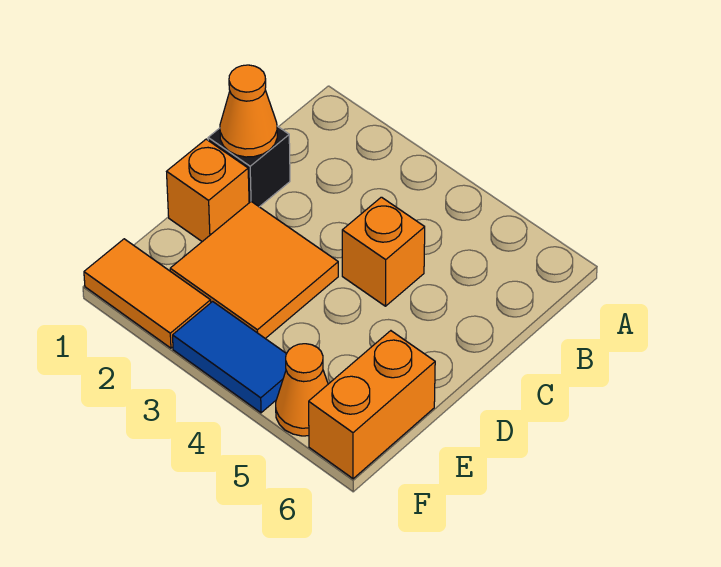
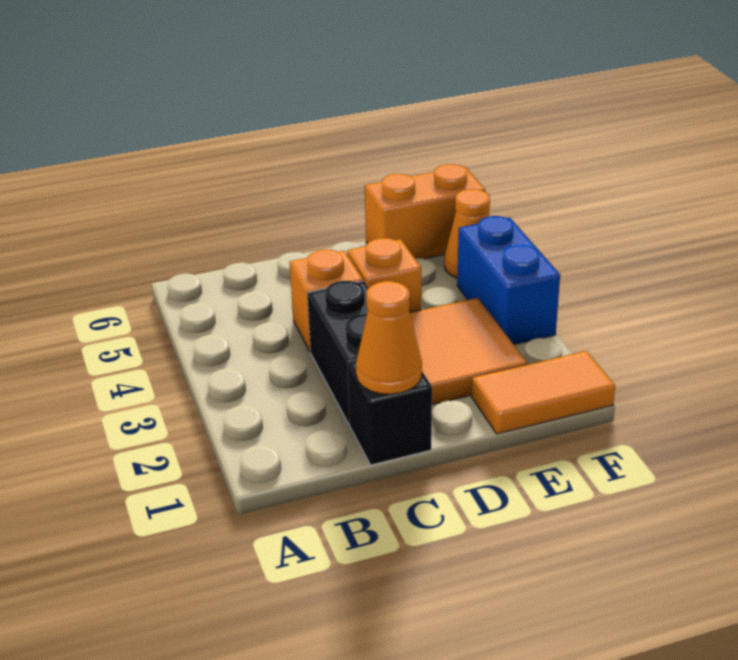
none -> black brick C2:C3 level 1
orange brick D1 level 1 -> orange brick D4 level 1
orange tile F1:F2 level 1 -> orange tile E1:F1 level 1
blue tile F3:F4 level 1 -> blue brick F3:F4 level 1

